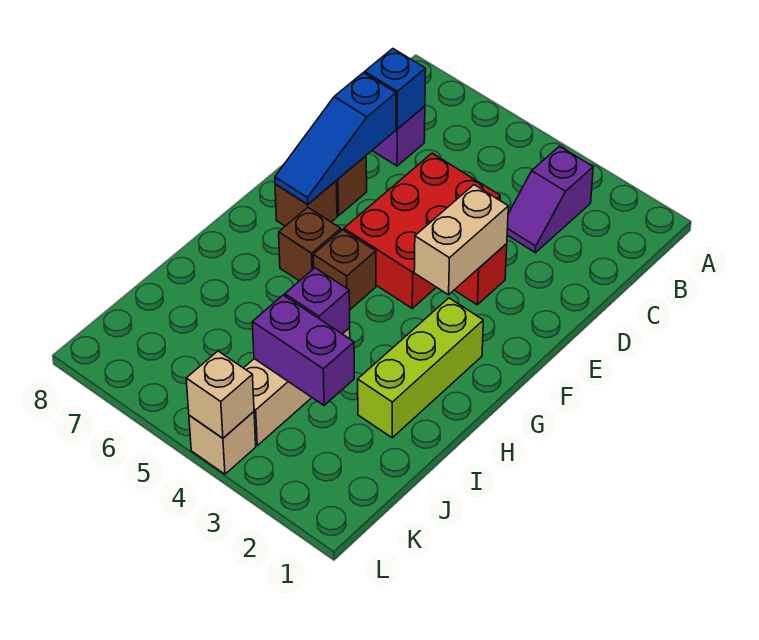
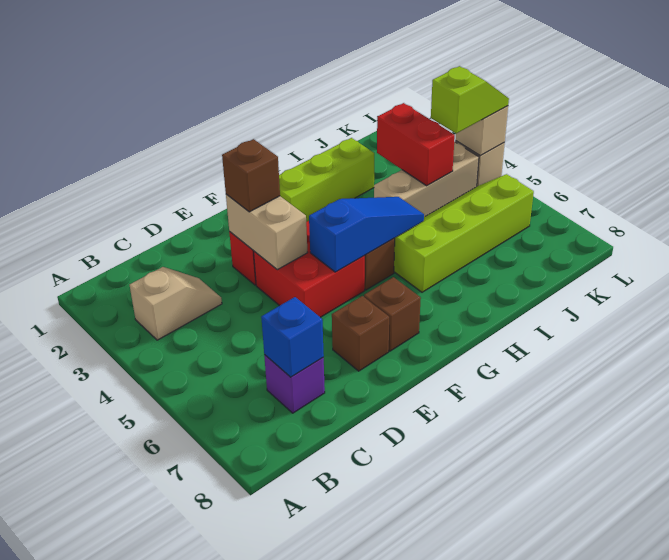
purple slope B3:C3 level 1 top B -> tan slope B3:C3 level 1 top B
red brick D4:F5 level 1 -> red brick E4:F5 level 1
blue slope D7:F7 level 2 top D -> blue slope F5:H5 level 2 top F
tan brick E3:F3 level 2 -> tan brick E3:E4 level 2
brown brick G6 level 1 -> brown brick E3 level 3
none -> lime slope H5:K6 level 1 top 6
purple brick I4 level 2 -> none
purple brick J3:J4 level 2 -> red brick J3:J4 level 2
none -> lime slope K4:L4 level 3 top K

